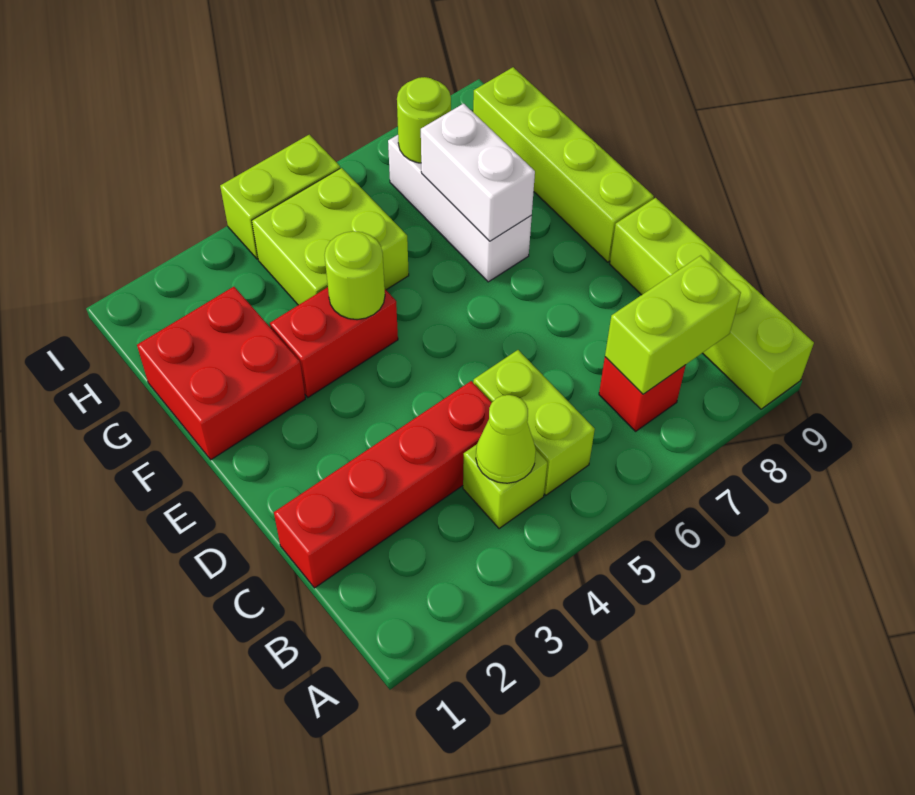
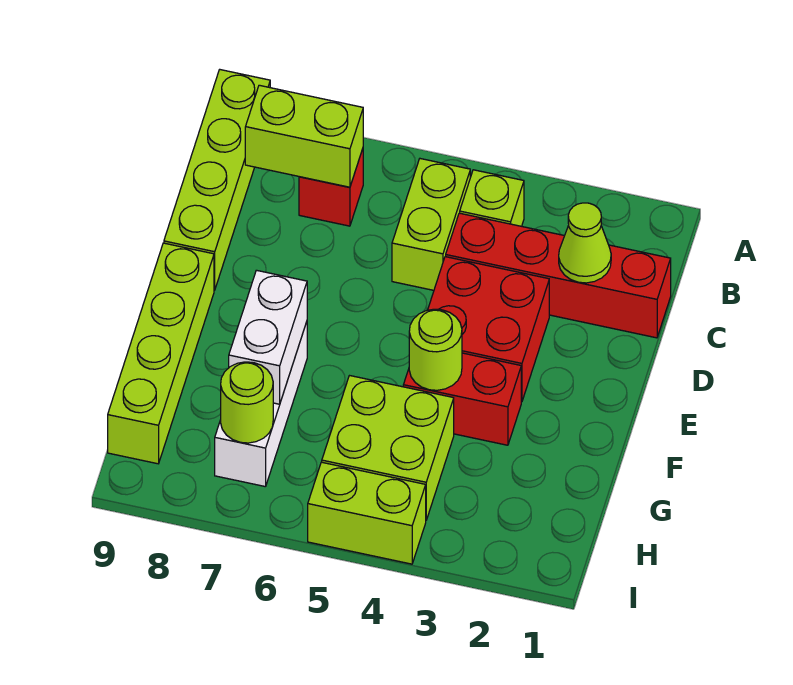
lime cone B4 level 2 -> lime cone C2 level 2
red brick F1:G2 level 1 -> red brick D3:E4 level 1

